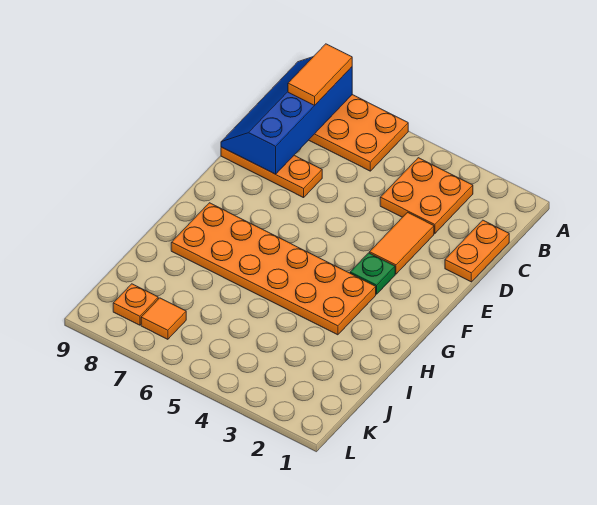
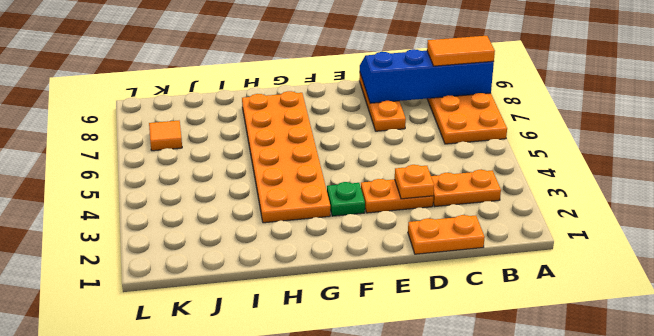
orange plate B3:C4 level 1 -> orange plate B3:C3 level 1
orange tile D3:E3 level 1 -> orange plate D3:E3 level 1
orange plate K8 level 1 -> orange plate D3 level 2

